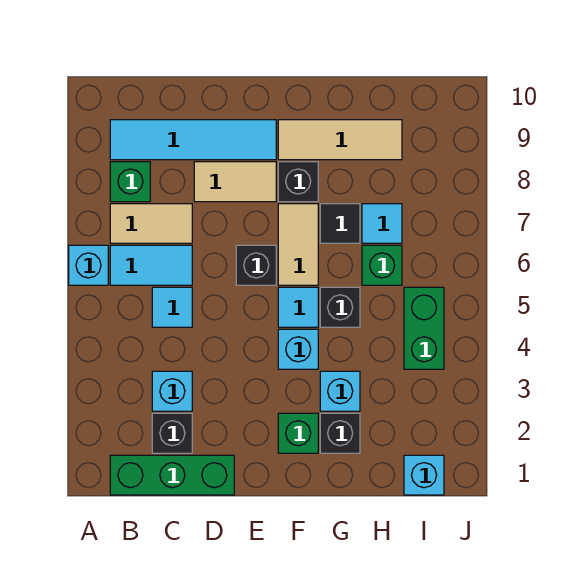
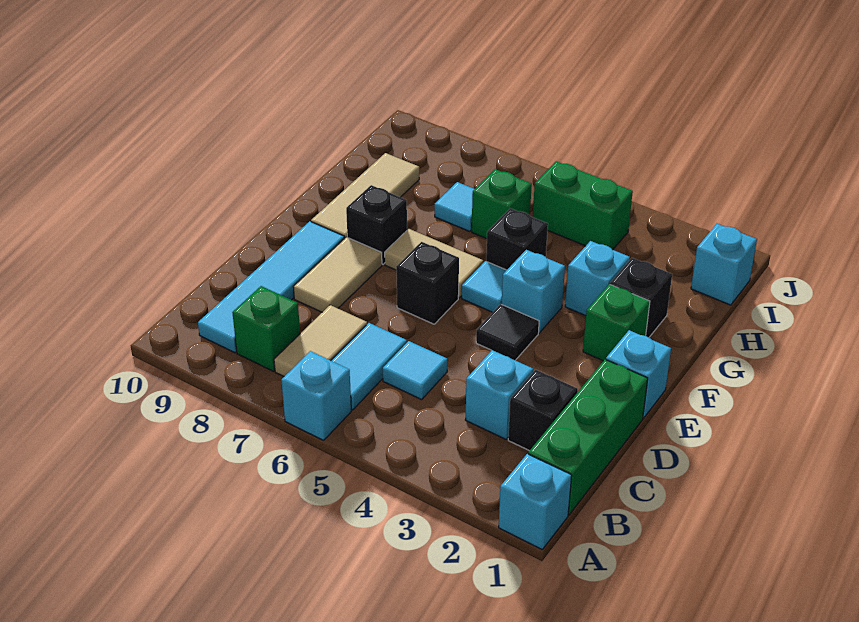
none -> cyan brick A1 level 1
none -> cyan brick E1 level 1
black tile G7 level 1 -> black tile E4 level 1

